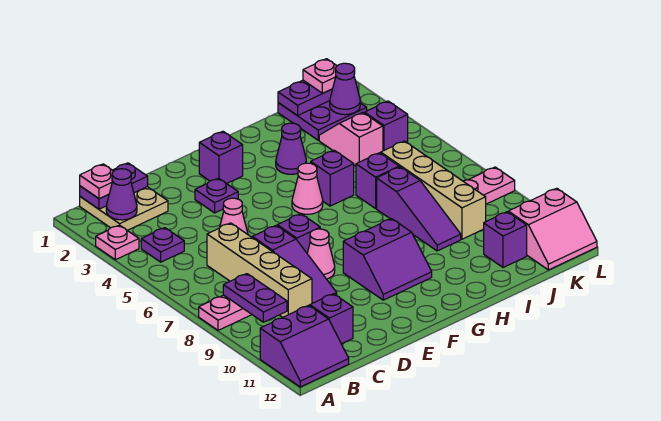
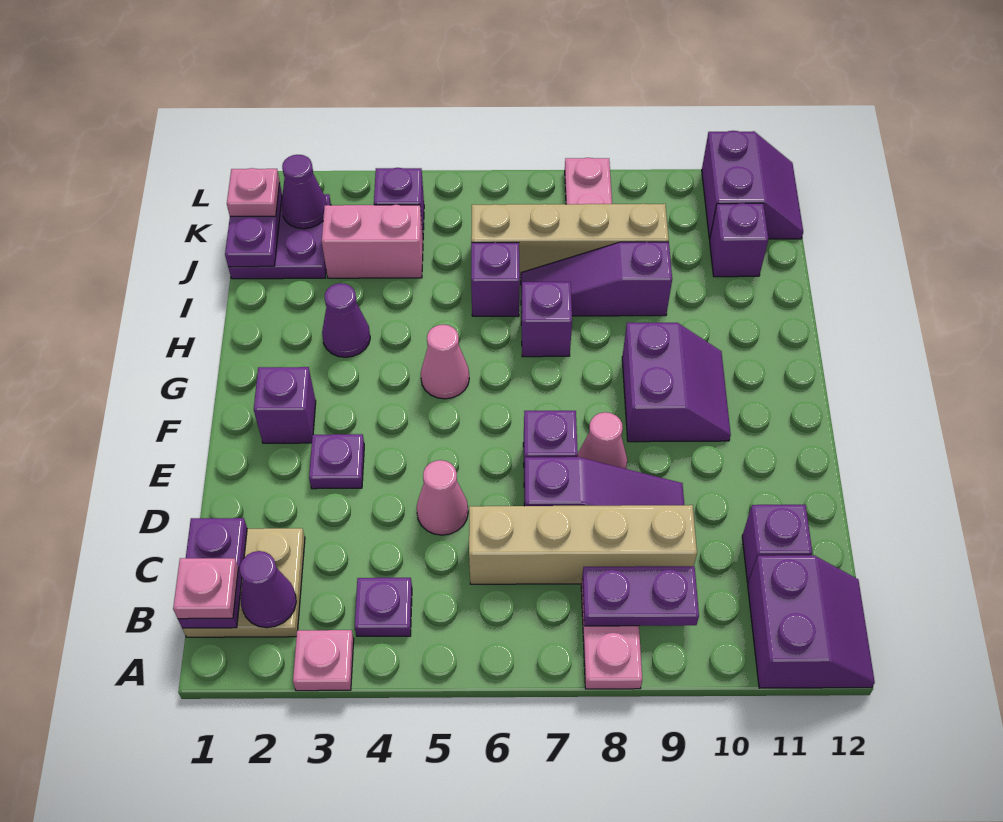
purple brick H5 level 1 -> purple brick H7 level 1
purple slope I7:I9 level 1 top 7 -> purple slope I7:I9 level 1 top 9
pink slope J3:J4 level 1 top 4 -> pink brick J3:J4 level 1
pink slope K11:L12 level 1 top 11 -> purple slope K11:L12 level 1 top 11

